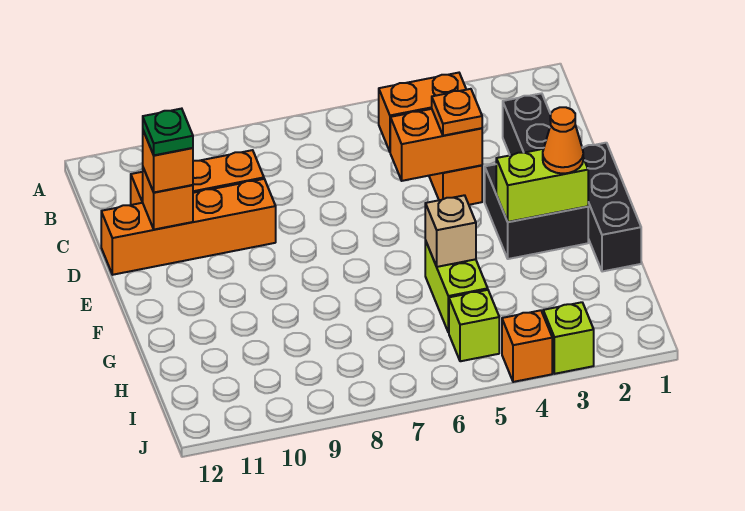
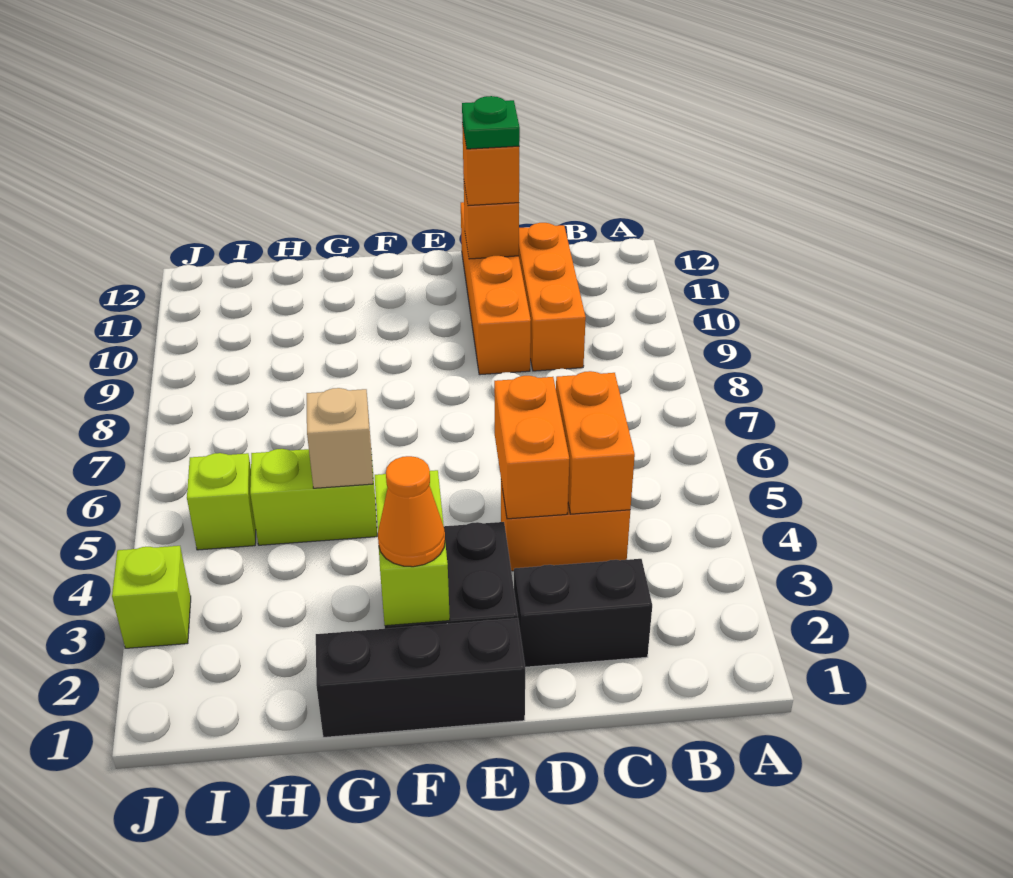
orange plate D4 level 3 -> none
orange brick J4 level 1 -> none

